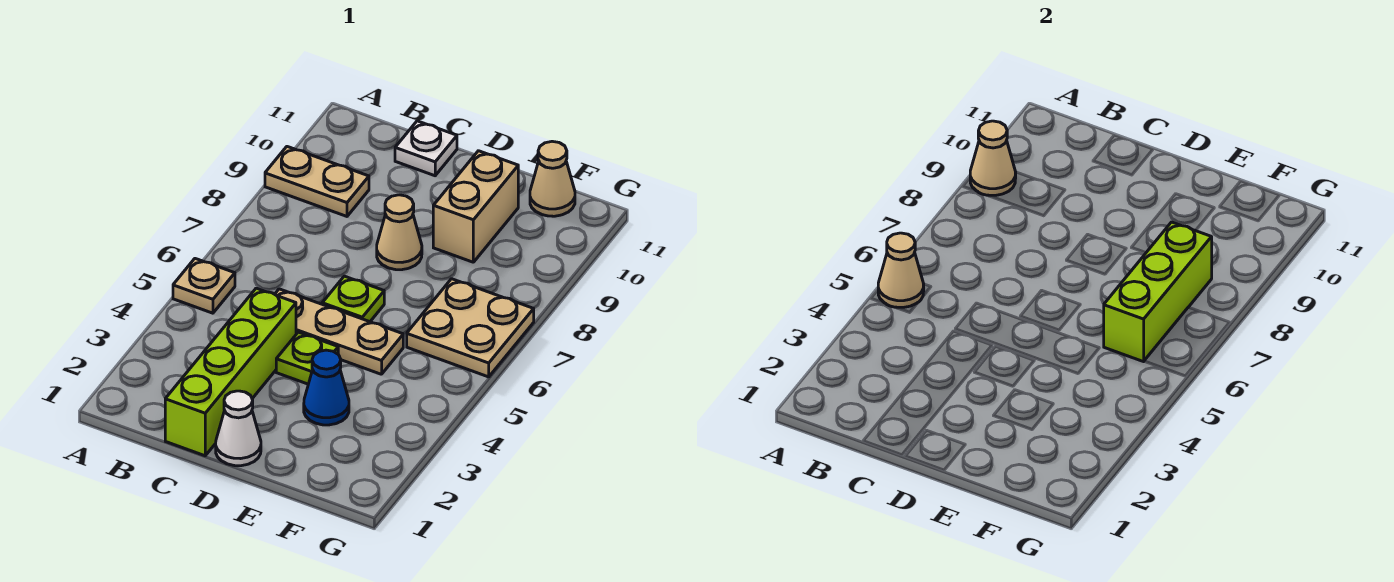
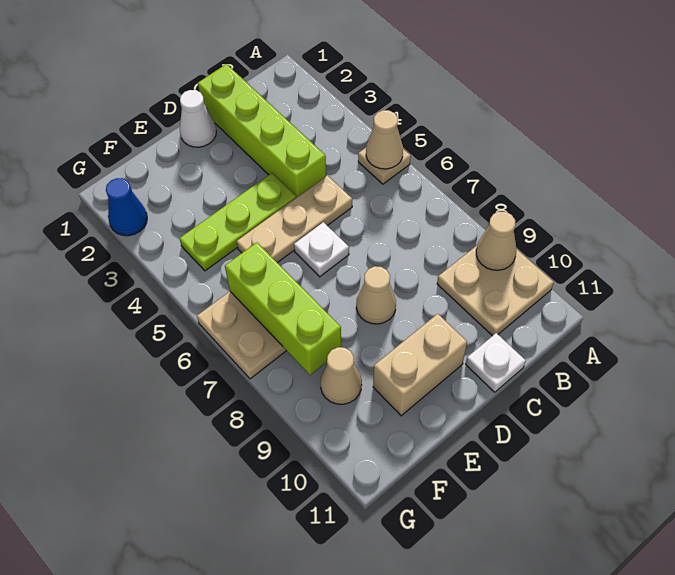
tan plate A9:B9 level 1 -> tan plate A9:B10 level 1
lime plate D4 level 1 -> lime plate D4:F4 level 1
lime plate D6 level 1 -> white plate D6 level 1
blue cone E3 level 1 -> blue cone G2 level 1
tan brick E9:E10 level 1 -> tan brick D10:E10 level 1
tan cone F11 level 1 -> tan cone F9 level 1

